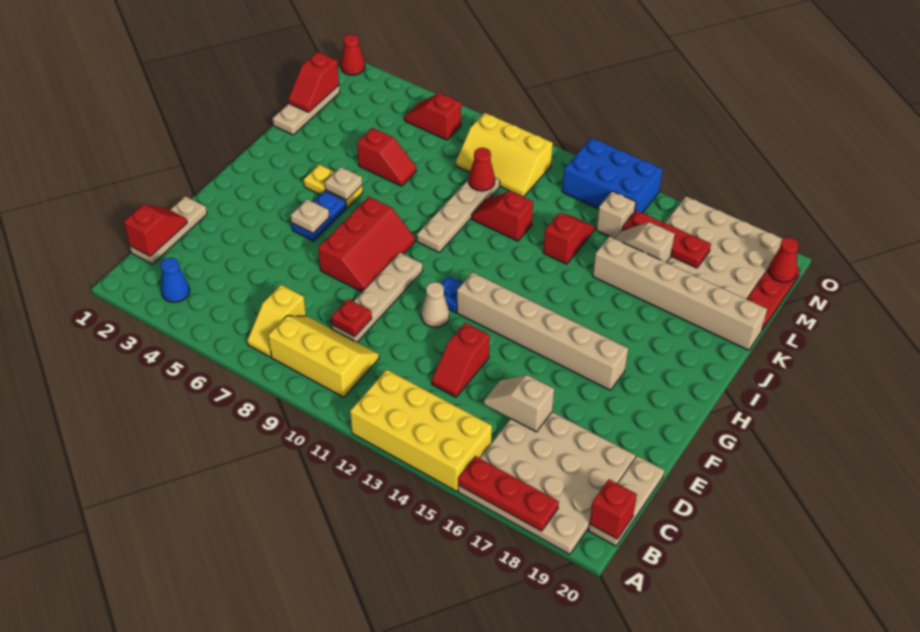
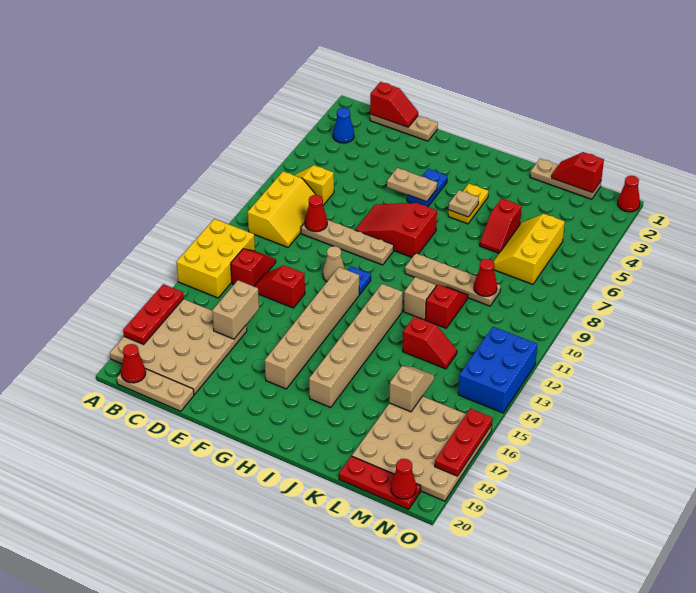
yellow brick A12:B15 level 1 -> yellow brick A12:B14 level 1
red brick B20 level 2 -> red cone B20 level 2
red plate D9 level 2 -> red cone D9 level 2
tan slope D15:D16 level 2 top 16 -> tan brick D15:D16 level 2
red slope F7:H8 level 1 top 7 -> red slope F7:H8 level 1 top H
blue plate G5:H5 level 1 -> blue plate G4:G5 level 1
tan plate G5 level 2 -> tan plate F5:G5 level 2
tan brick K15:K20 level 1 -> tan brick I12:I17 level 1
yellow slope M8:N10 level 1 top N -> yellow slope L5:M7 level 1 top M
tan brick M14 level 1 -> tan brick J11 level 1
red plate M15:M17 level 2 -> red plate O16:O18 level 2
red slope N5:N6 level 1 top 6 -> red slope C12:C13 level 1 top 13

